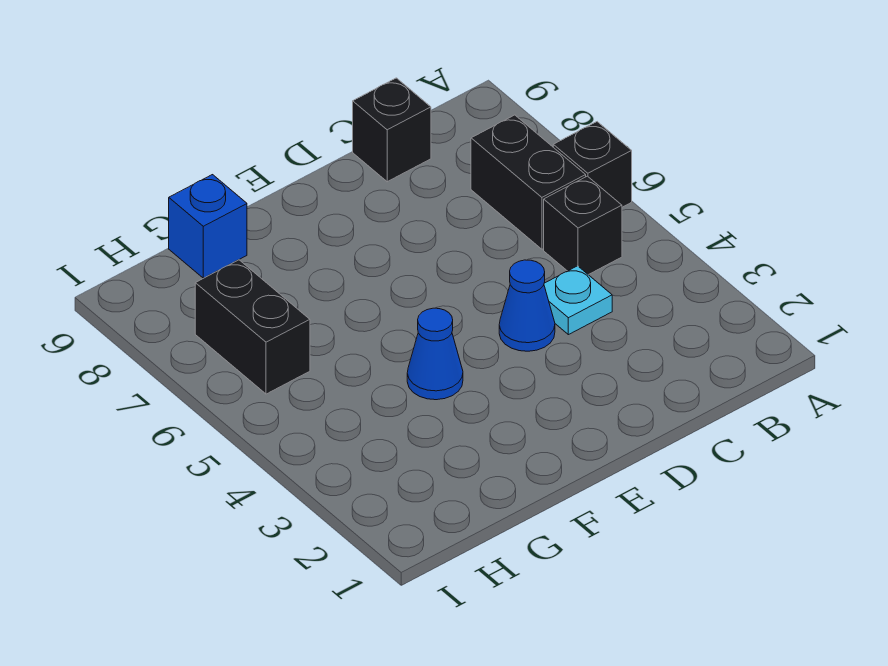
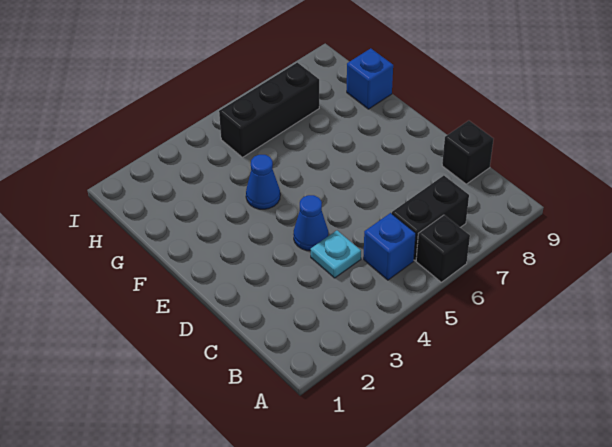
black brick B5 level 1 -> blue brick B5 level 1
black brick H6:H7 level 1 -> black brick H5:H7 level 1

